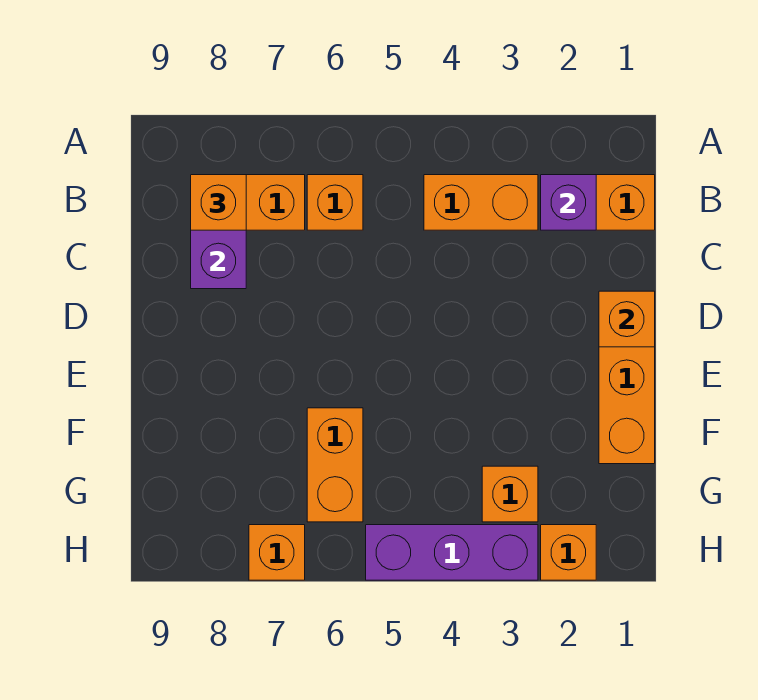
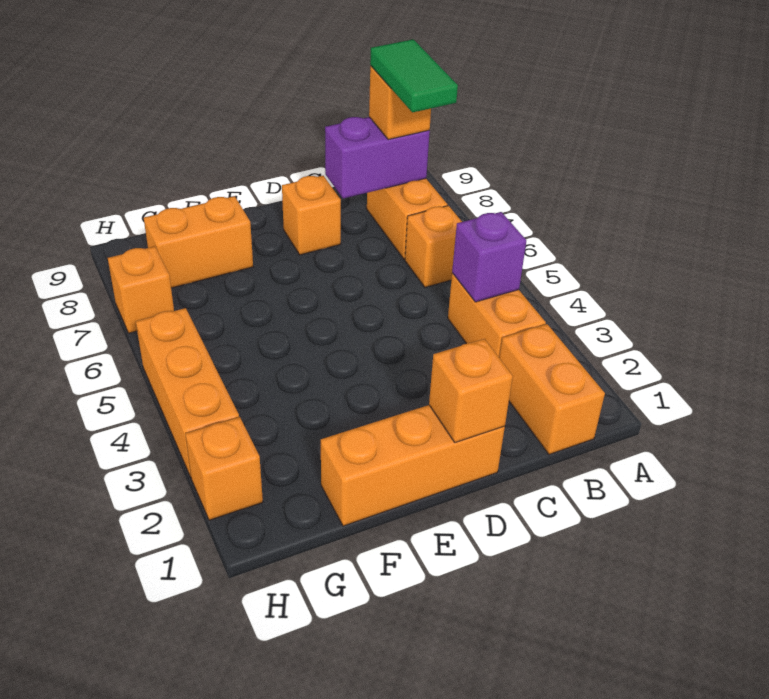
purple brick B2 level 2 -> purple brick B4 level 2
none -> green tile B7:B8 level 4
orange brick F6:G6 level 1 -> orange brick F8:G8 level 1
orange brick G3 level 1 -> orange brick D8 level 1
purple brick H3:H5 level 1 -> orange brick H3:H5 level 1

